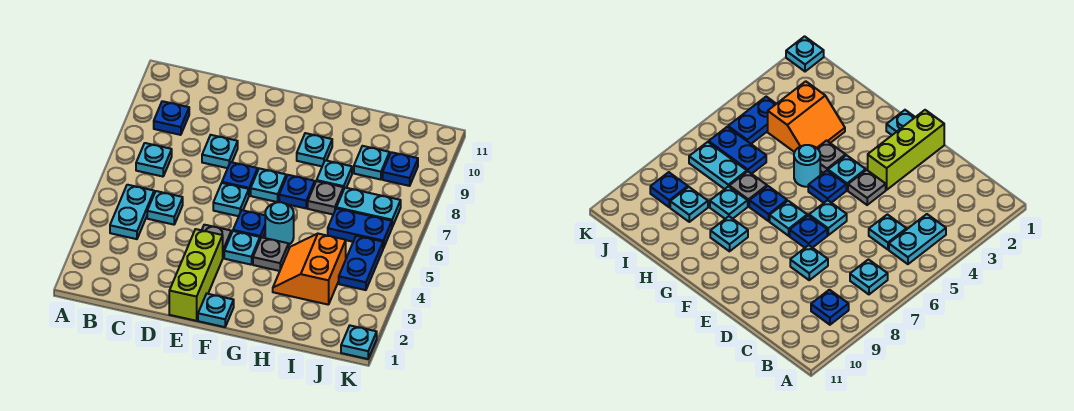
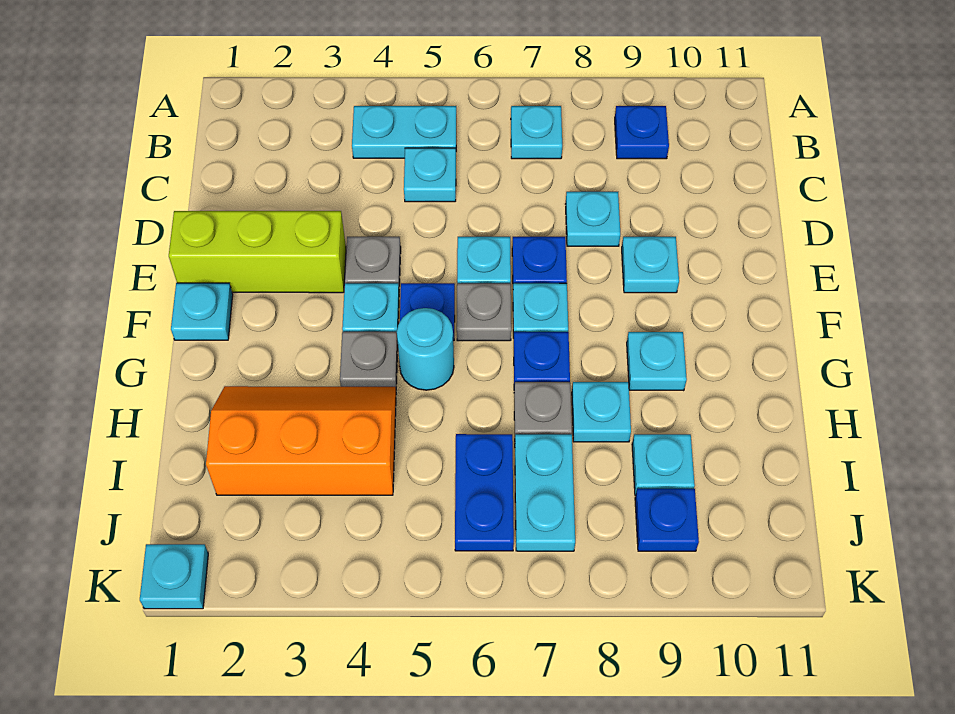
none -> cyan plate E9 level 1
none -> grey plate F6 level 1
orange slope H3:I4 level 1 top I -> orange slope H2:I4 level 1 top I
blue plate J4:J5 level 1 -> none

